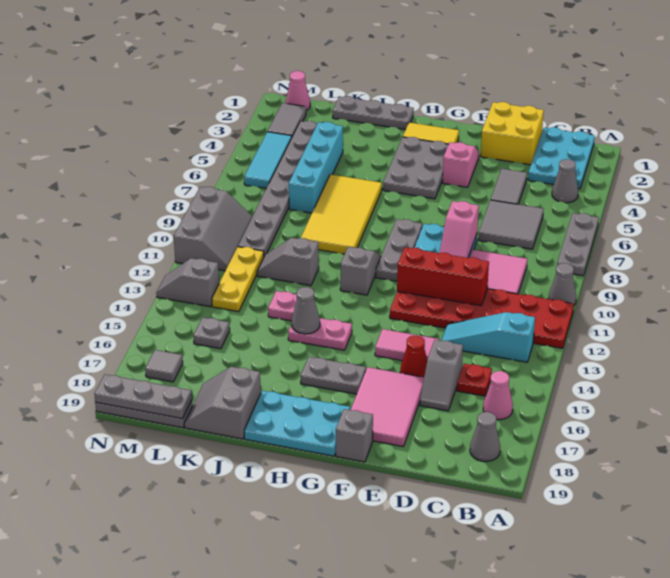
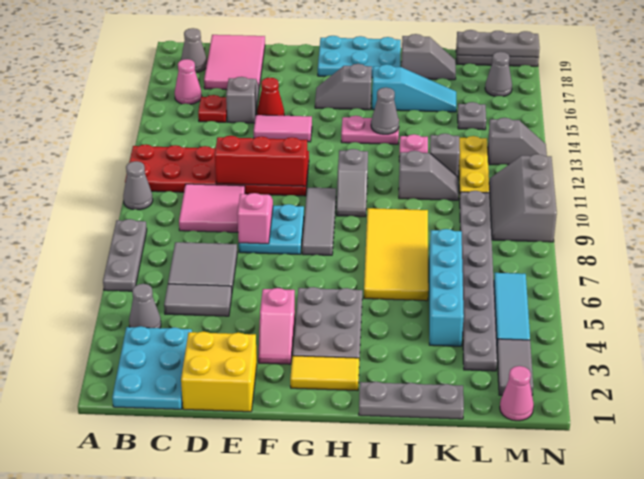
cyan slope B13:D13 level 1 top B -> cyan slope I16:K16 level 1 top I
grey tile D4:D5 level 1 -> grey tile C5:D5 level 1
pink tile E16:F18 level 1 -> pink tile C17:D19 level 1
grey brick F19 level 1 -> grey brick K12 level 1
grey plate G8:G10 level 1 -> grey tile G8:G10 level 1
grey plate G16:H16 level 1 -> grey slope G16:H16 level 1 top H
grey slope J18:K19 level 1 top J -> grey slope J18:K18 level 1 top J
grey tile M17 level 1 -> grey cone M17 level 1

